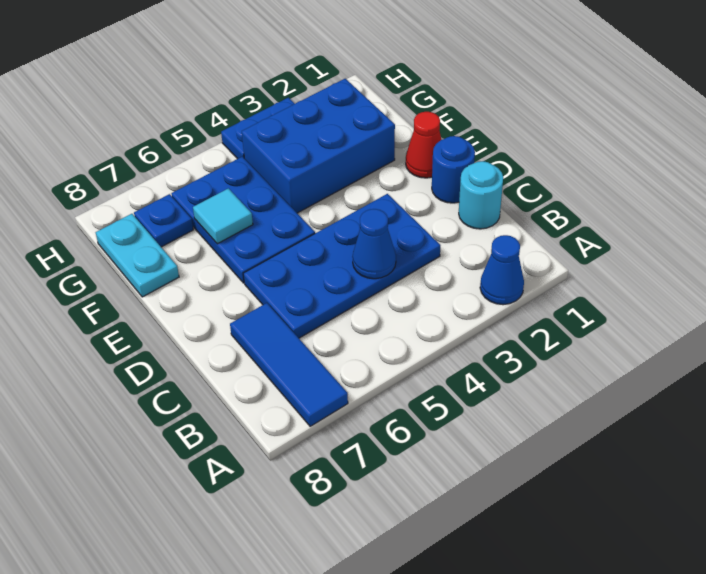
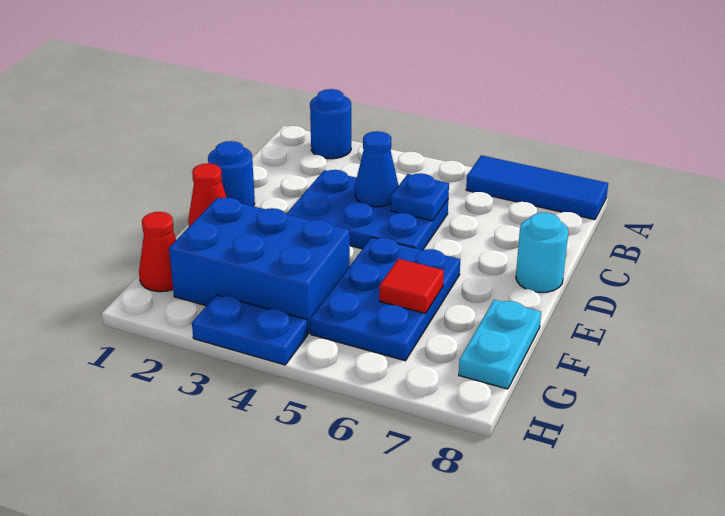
blue cone A2 level 1 -> blue round brick A2 level 1
blue tile A7:C7 level 1 -> blue tile A6:A8 level 1
cyan round brick C1 level 1 -> cyan round brick D8 level 1
blue plate C3:D6 level 1 -> blue plate C3:D5 level 1
cyan tile F6 level 2 -> red tile F6 level 2
none -> red cone G1 level 1
blue plate G7 level 1 -> blue plate C5 level 2

